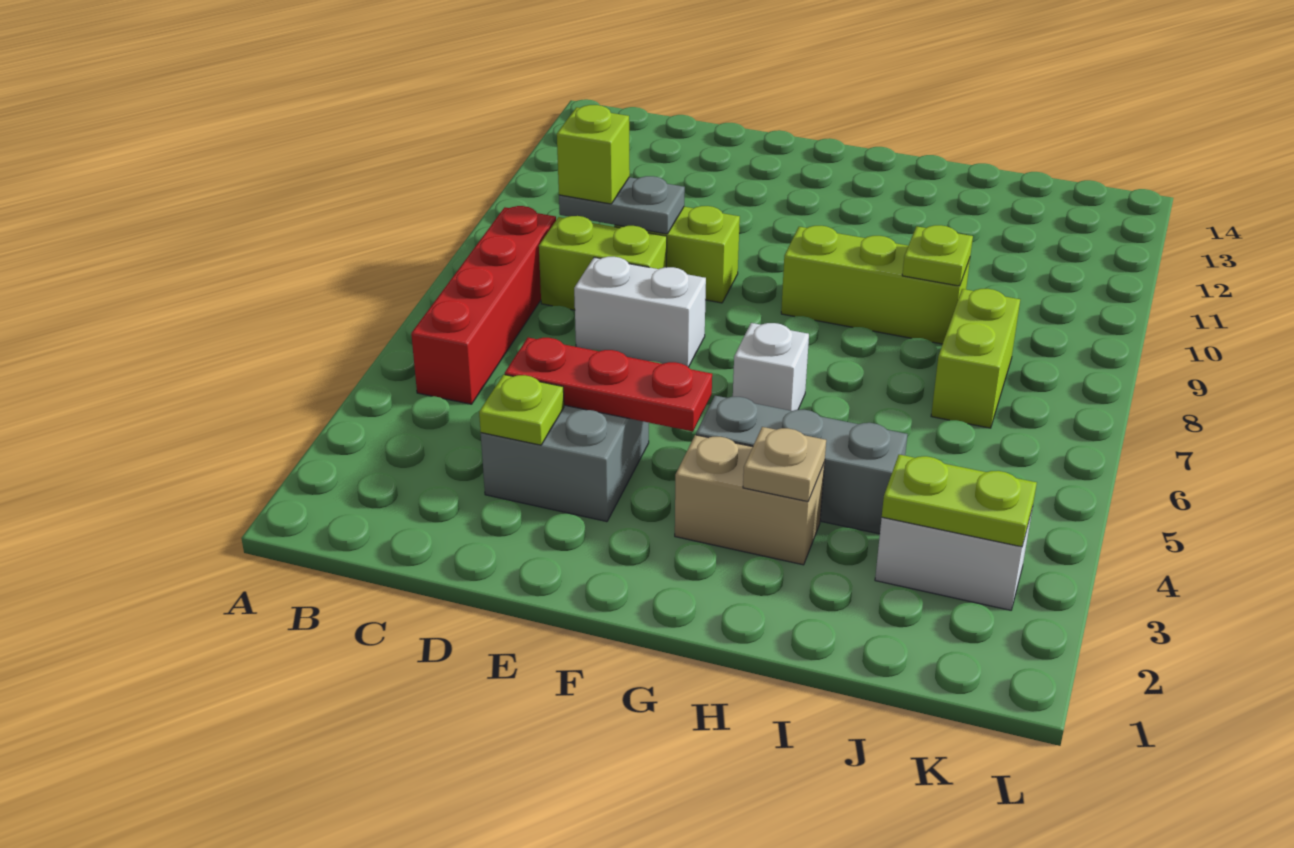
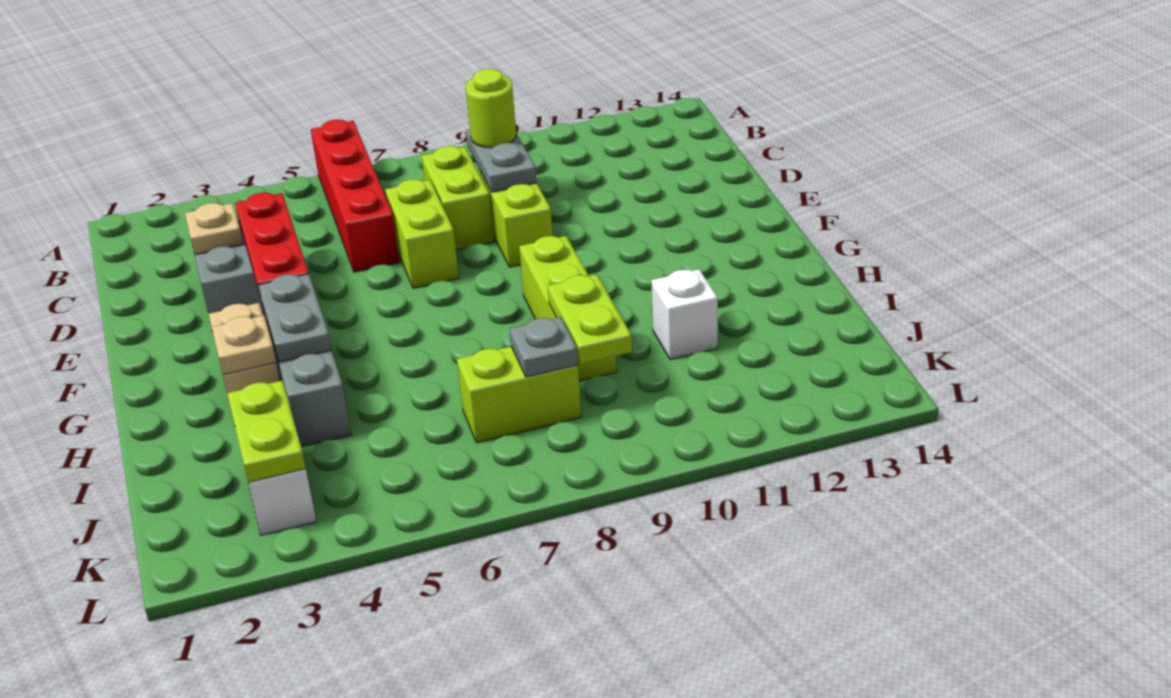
red brick B5:B8 level 1 -> red brick A6:D6 level 1
lime brick C9 level 3 -> lime round brick C9 level 3
lime plate D3 level 2 -> tan plate D3 level 2
white brick D7:E7 level 1 -> lime brick D7:E7 level 1
none -> grey plate G4:H4 level 2
white brick G6 level 1 -> white brick I11 level 1
lime plate I9 level 2 -> lime plate I9:J9 level 2
none -> grey plate J8 level 2

